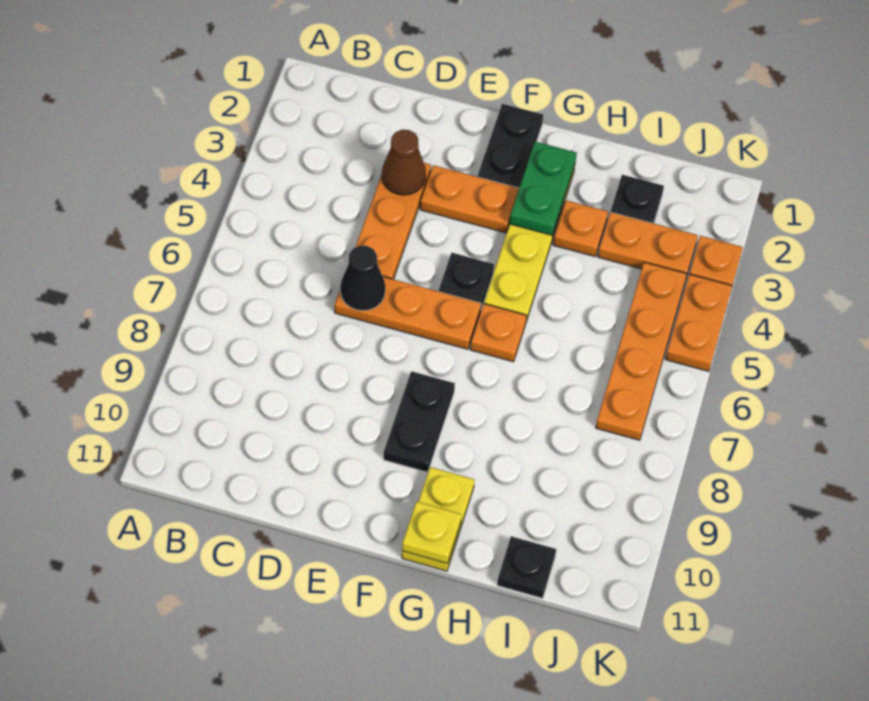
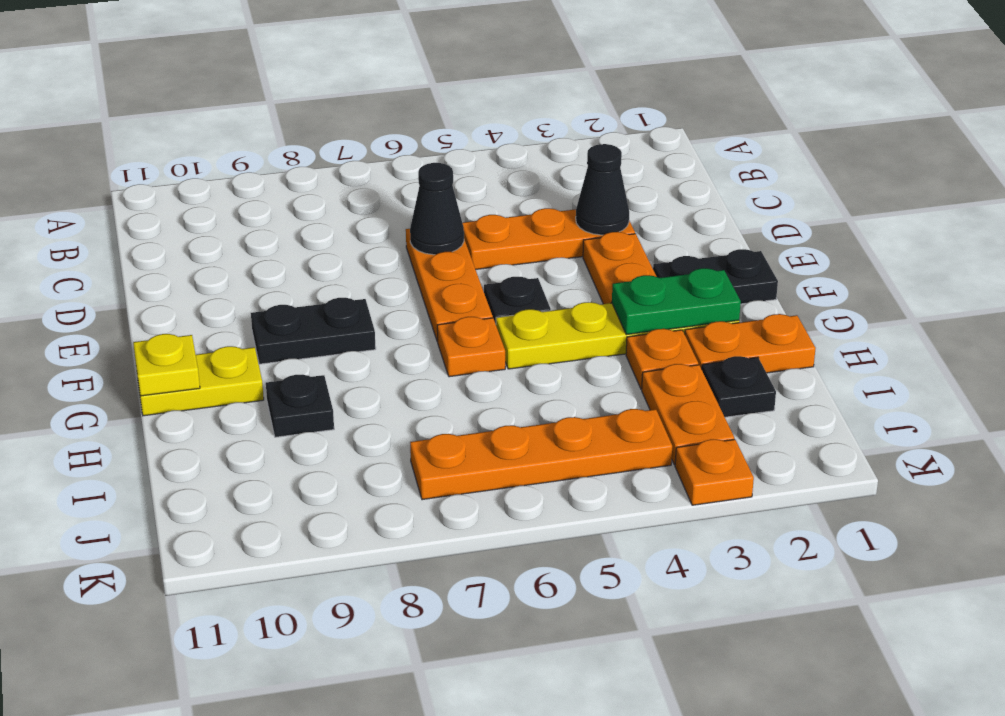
brown cone D3 level 2 -> black cone D3 level 2
black plate I11 level 1 -> black plate H9 level 1
orange plate K4:K5 level 1 -> orange plate H1:H2 level 1

